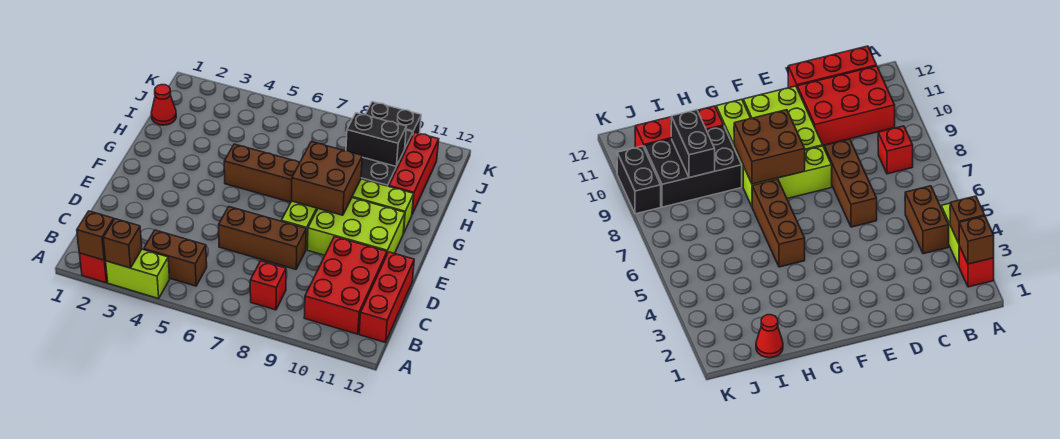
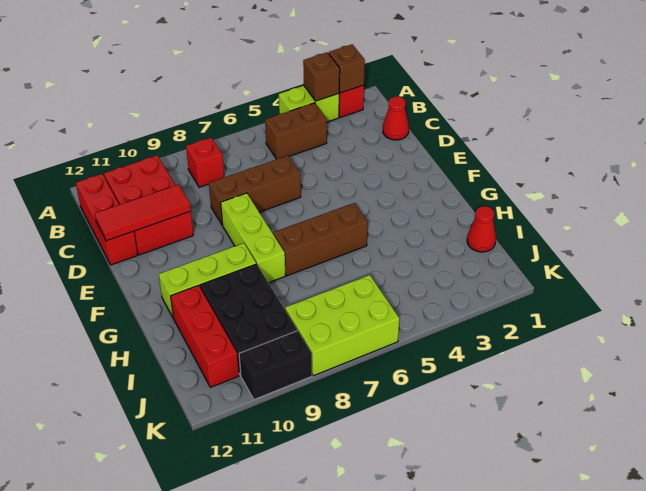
none -> red cone C1 level 1
none -> red tile D10:D12 level 2
lime brick E9:F11 level 1 -> lime brick J6:K8 level 1
brown brick F8:G9 level 2 -> none
black brick I9:I10 level 2 -> none

